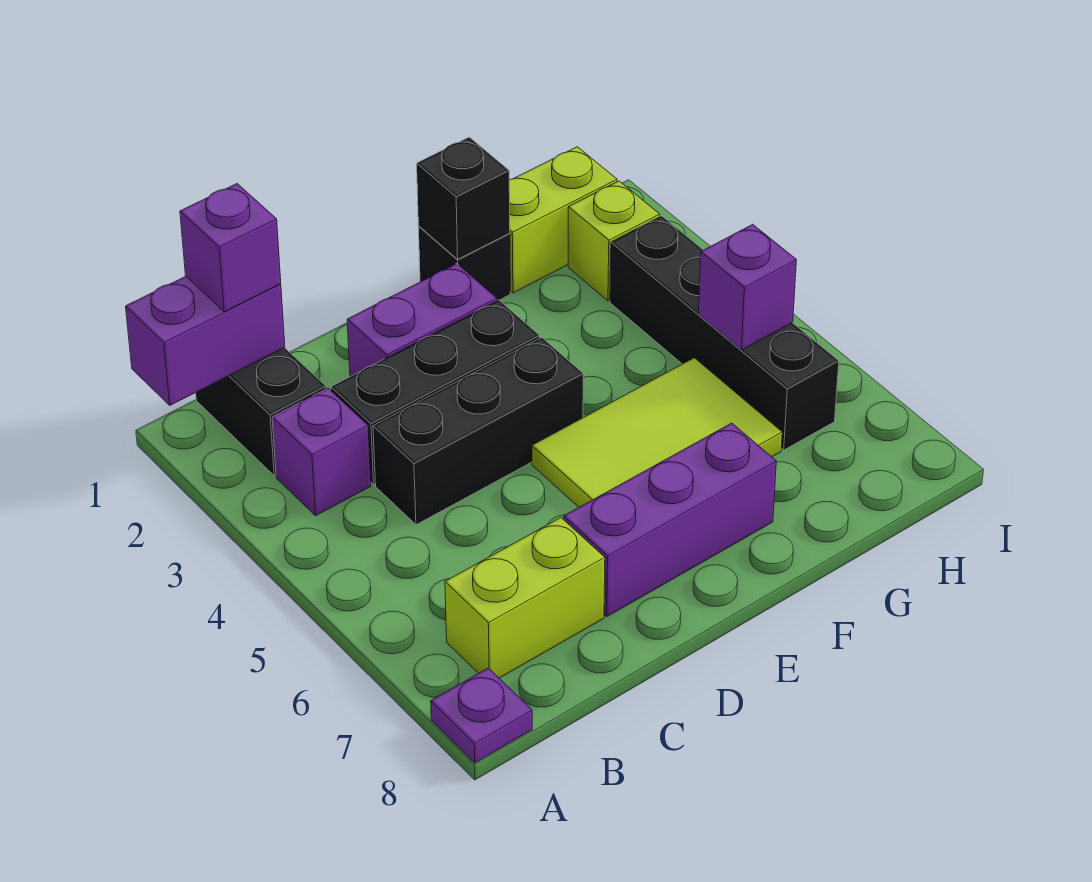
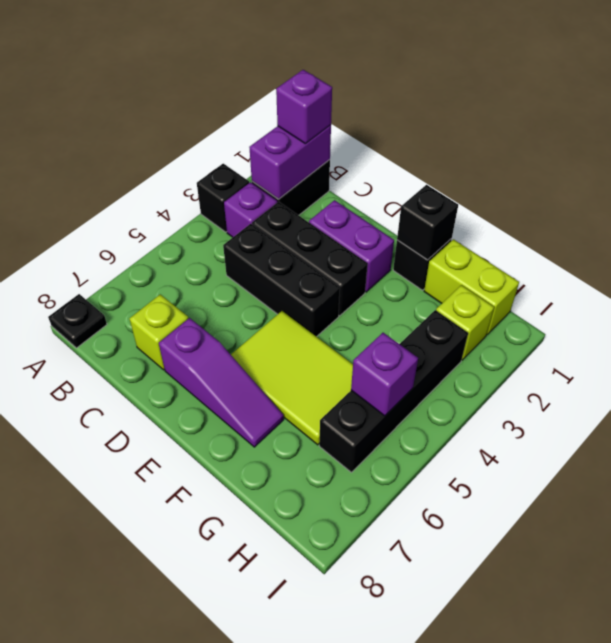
purple brick A1:B1 level 2 -> purple brick B1:B2 level 2
none -> black brick A3 level 1
purple plate A8 level 1 -> black plate A8 level 1
lime brick B7:C7 level 1 -> lime brick C7 level 1
purple brick D7:F7 level 1 -> purple slope D7:F7 level 1 top D

